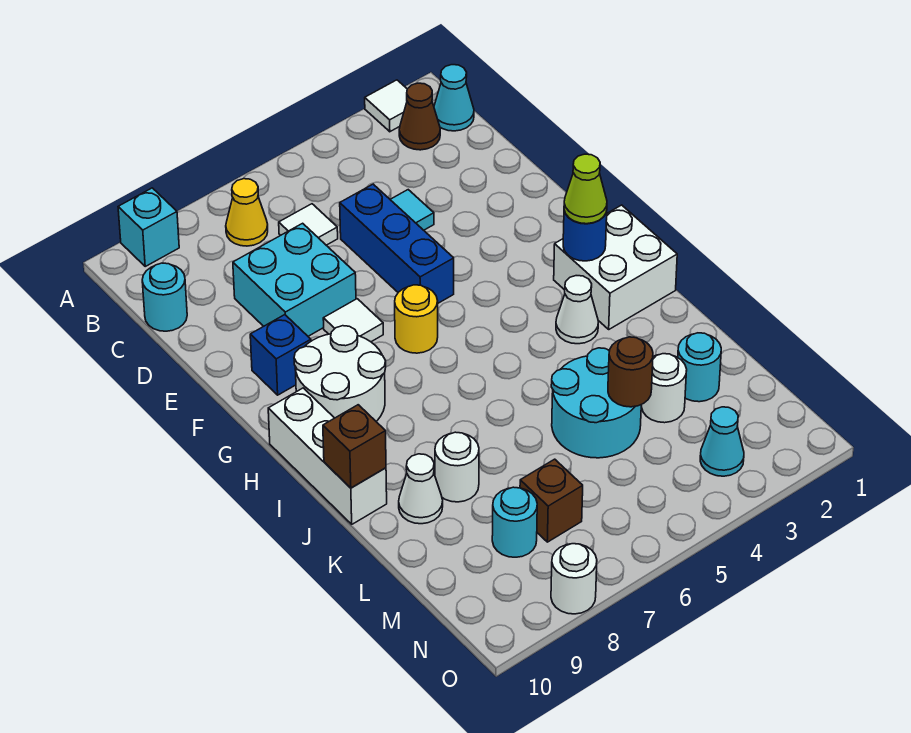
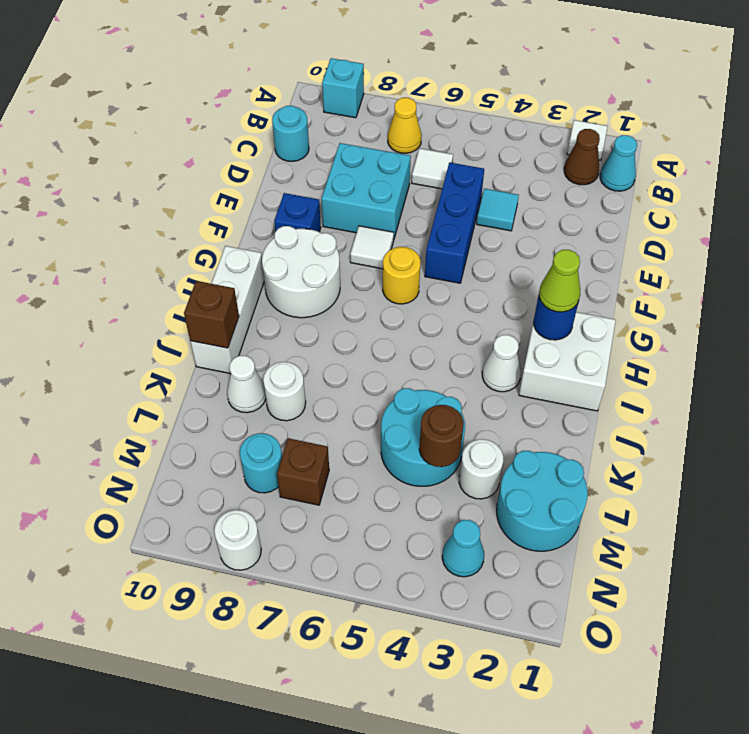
cyan round brick L2 level 1 -> cyan round brick L1:M2 level 1

